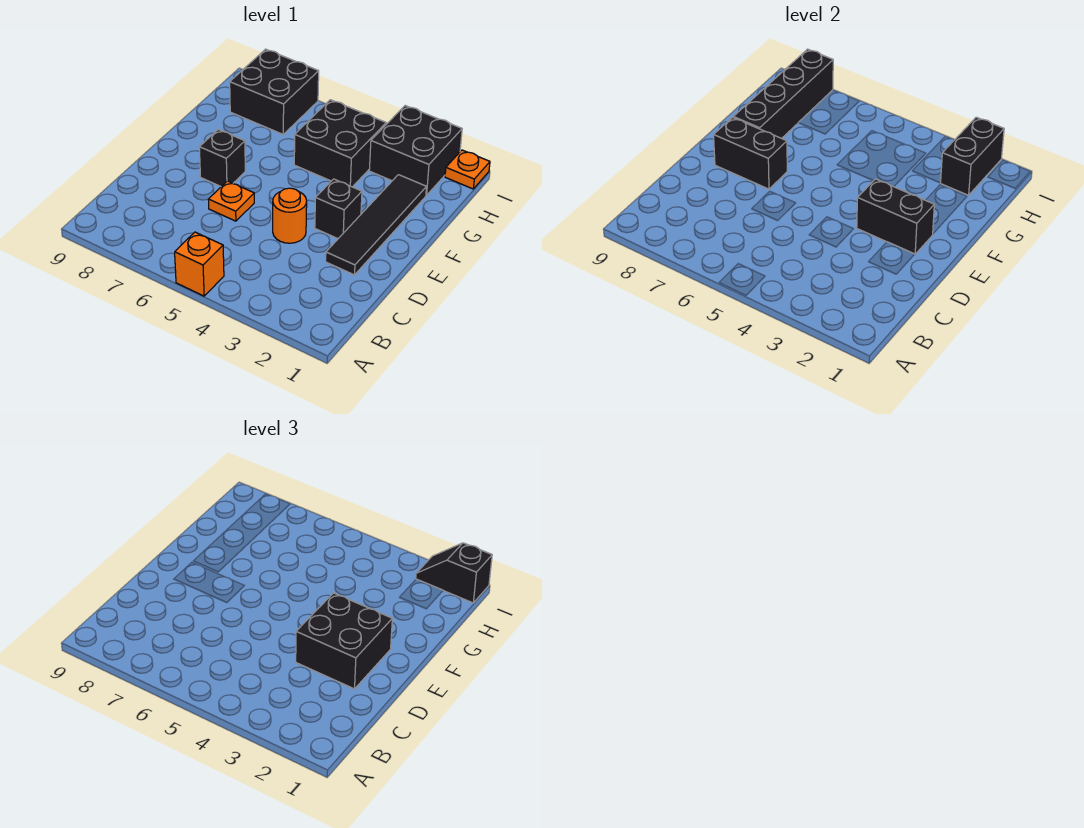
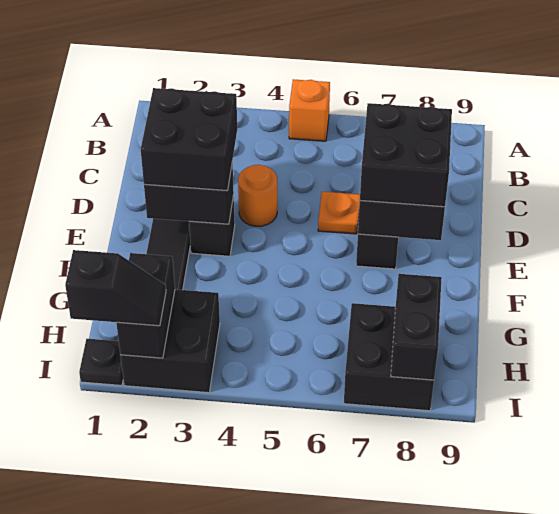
black brick F8:I8 level 2 -> black brick H8:I8 level 2
black brick G4:H5 level 1 -> black brick D7:E8 level 3
orange plate I1 level 1 -> black plate I1 level 1

